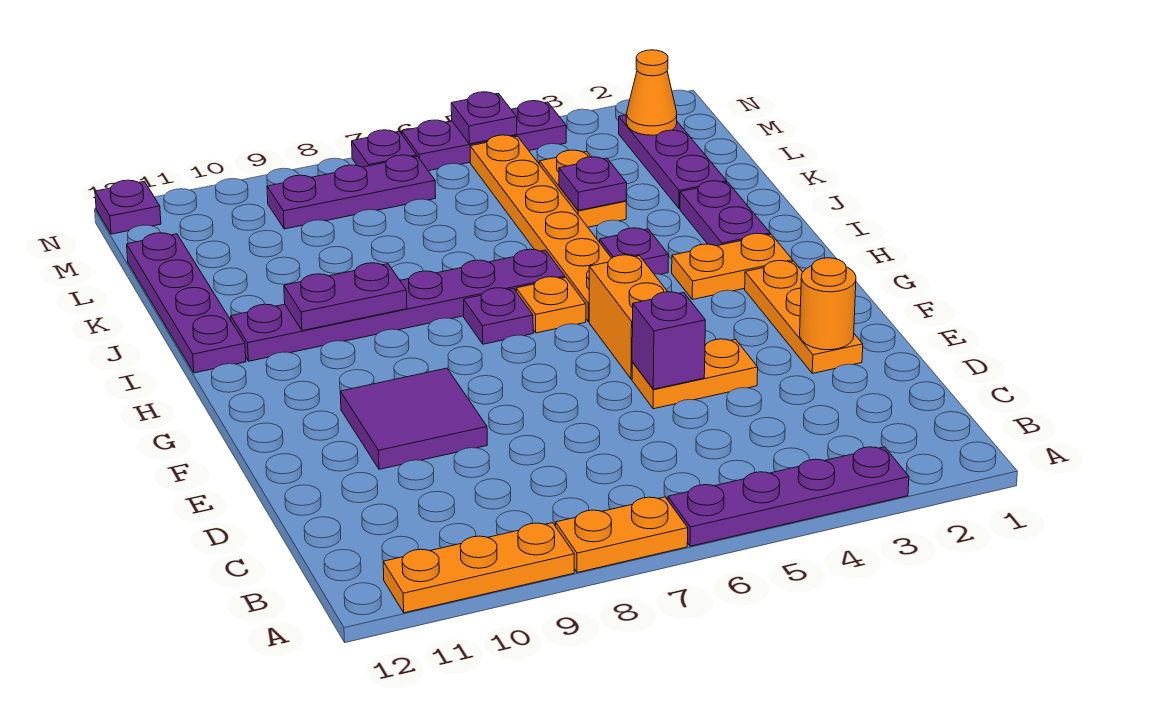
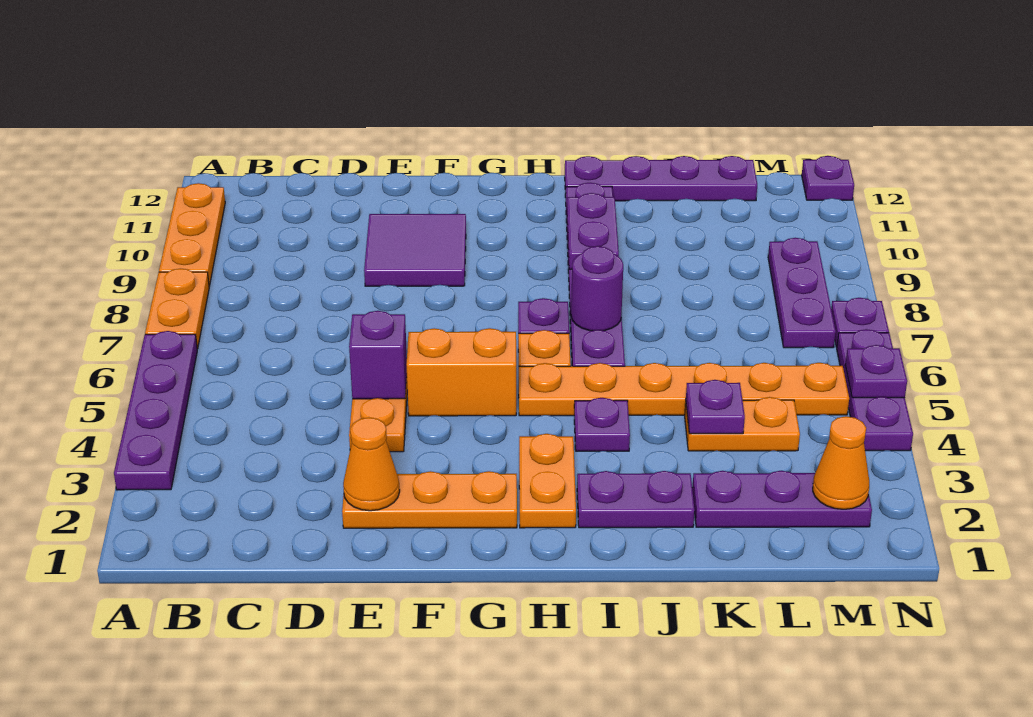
orange round brick E2 level 2 -> orange cone E2 level 2
none -> purple round brick I7 level 2

